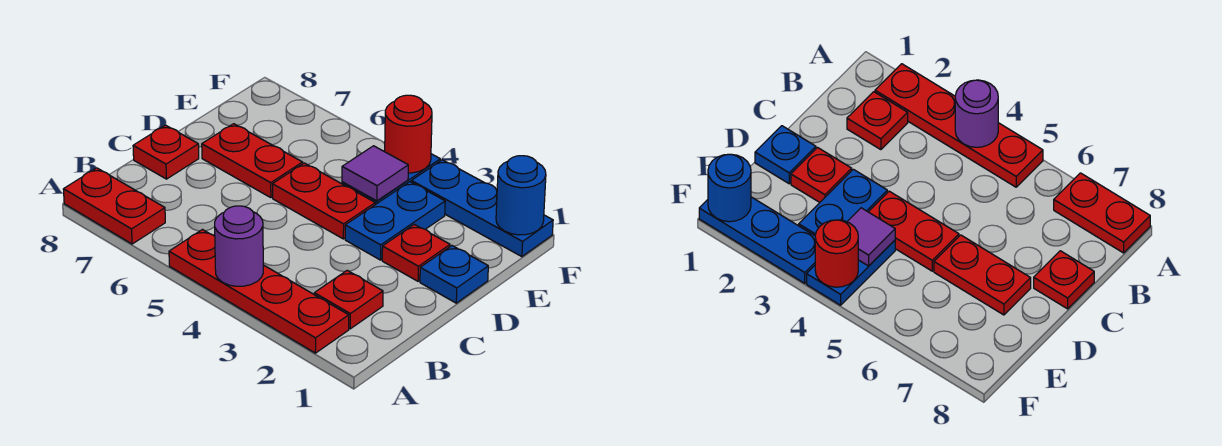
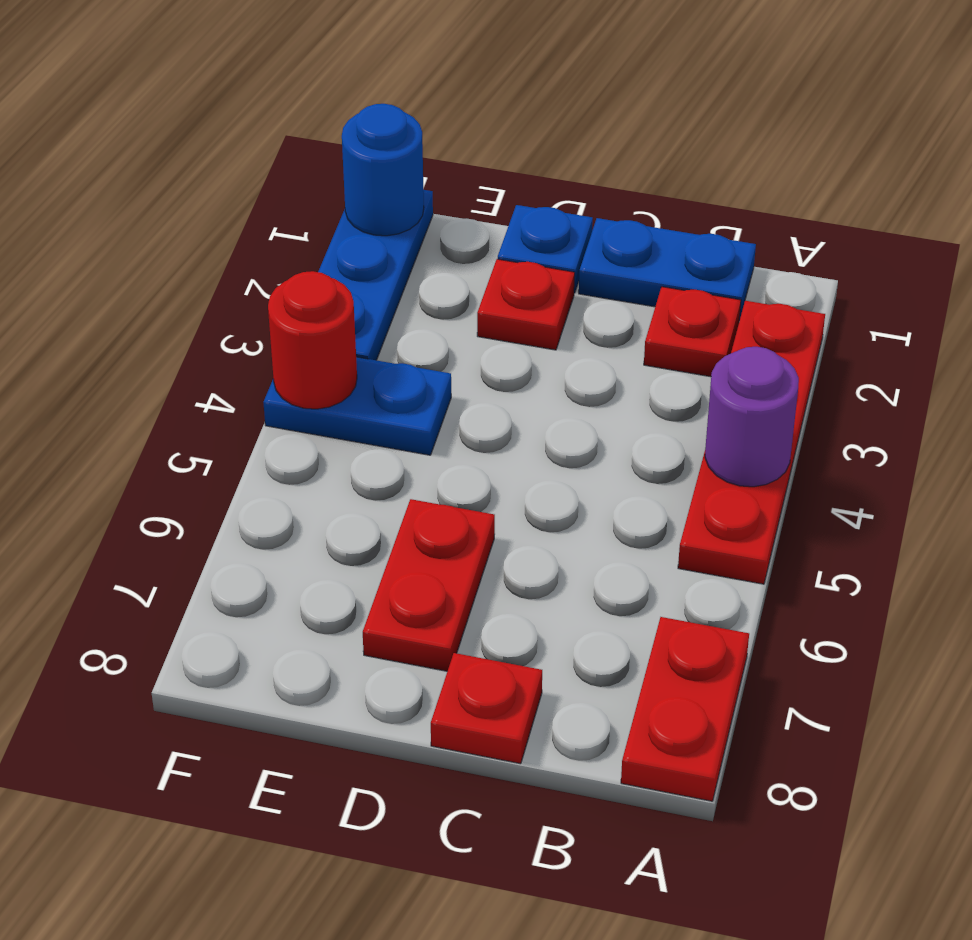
blue plate D3:E3 level 1 -> blue plate B1:C1 level 1
red plate D4:D5 level 1 -> none
purple tile E4 level 2 -> none

